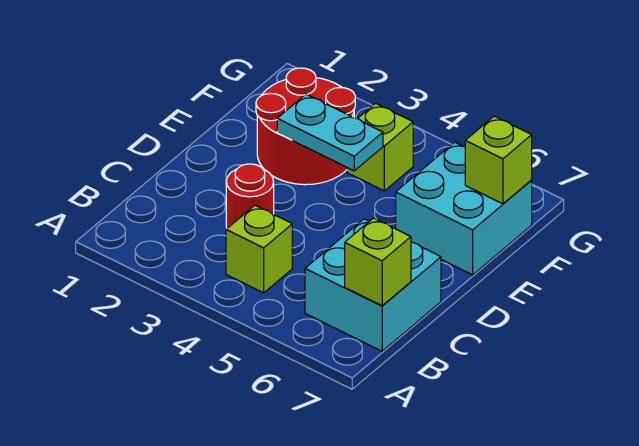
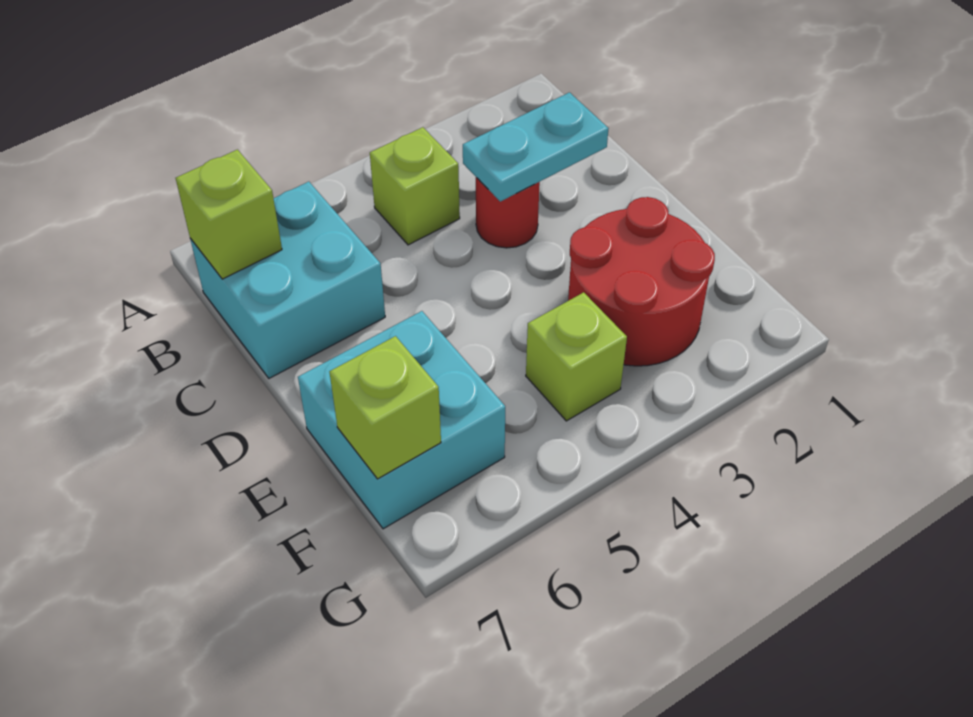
cyan plate E3:E4 level 2 -> cyan plate C2:C3 level 2

